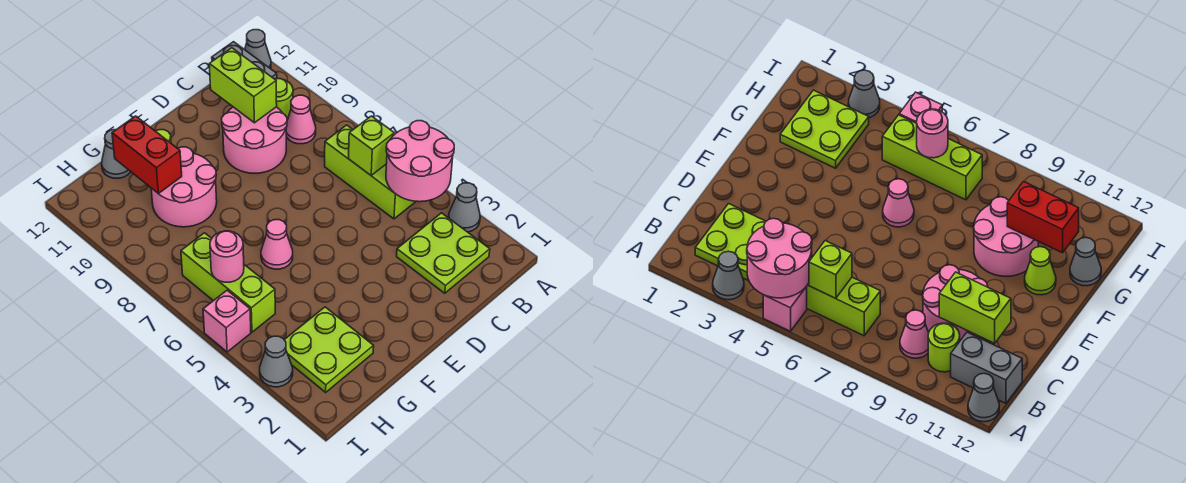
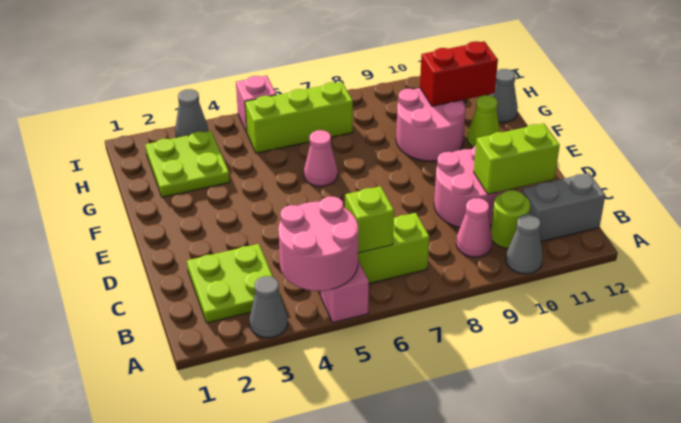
grey cone A12 level 1 -> grey cone A10 level 1
pink round brick H6 level 2 -> none

